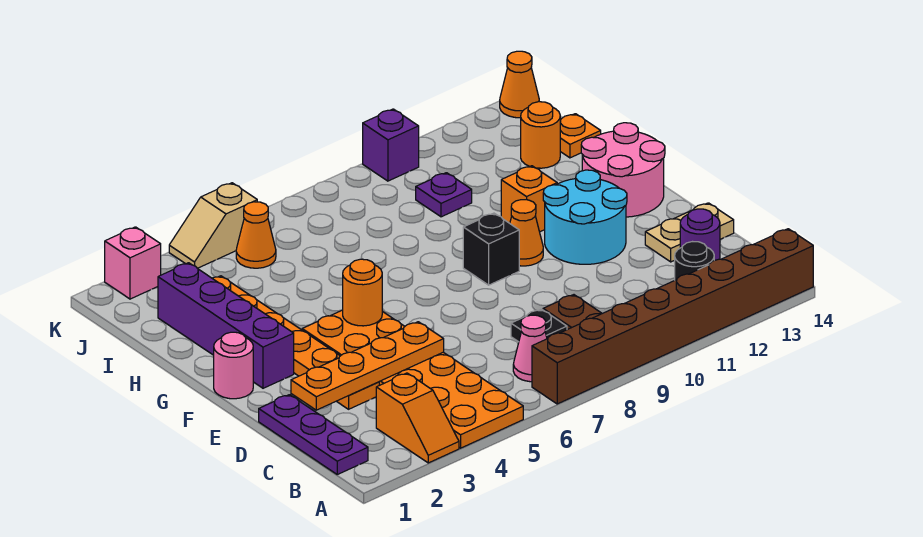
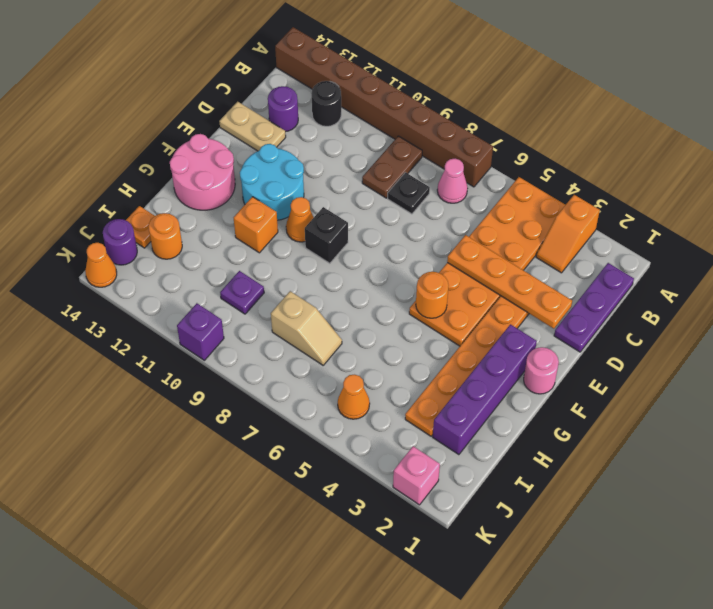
orange slope A3:B3 level 1 top B -> orange slope A3:B3 level 1 top A
none -> purple round brick J14 level 1
tan slope K4:K5 level 1 top 5 -> tan slope I7:I8 level 1 top 8

